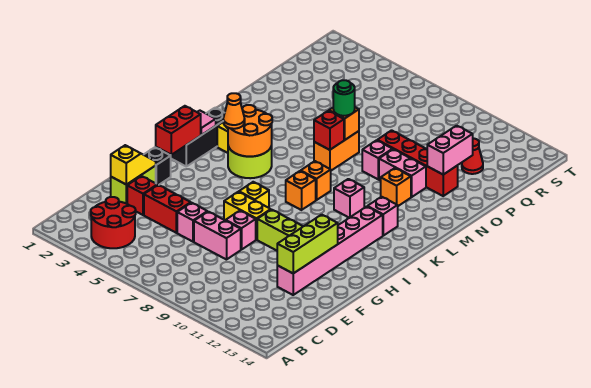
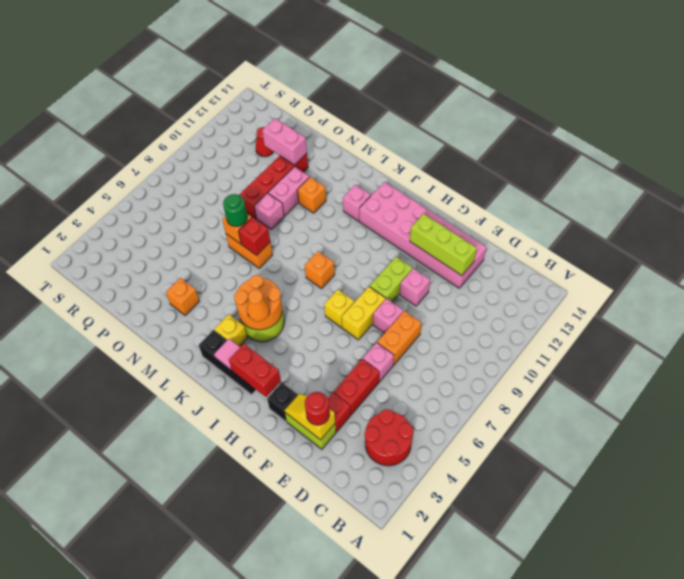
none -> red round brick E2 level 3
pink brick E7:E8 level 1 -> orange brick E7:E8 level 1
pink brick E12:J12 level 1 -> pink brick E12:J13 level 1
orange brick K8 level 1 -> orange brick N3 level 1
pink brick K10 level 1 -> pink brick F10 level 1

